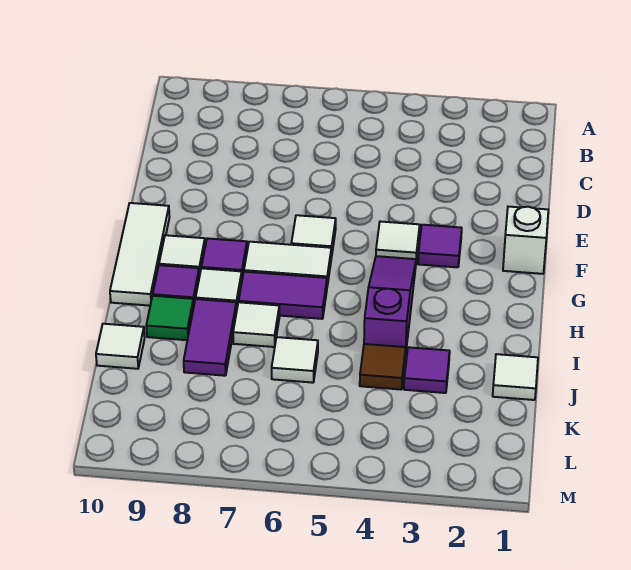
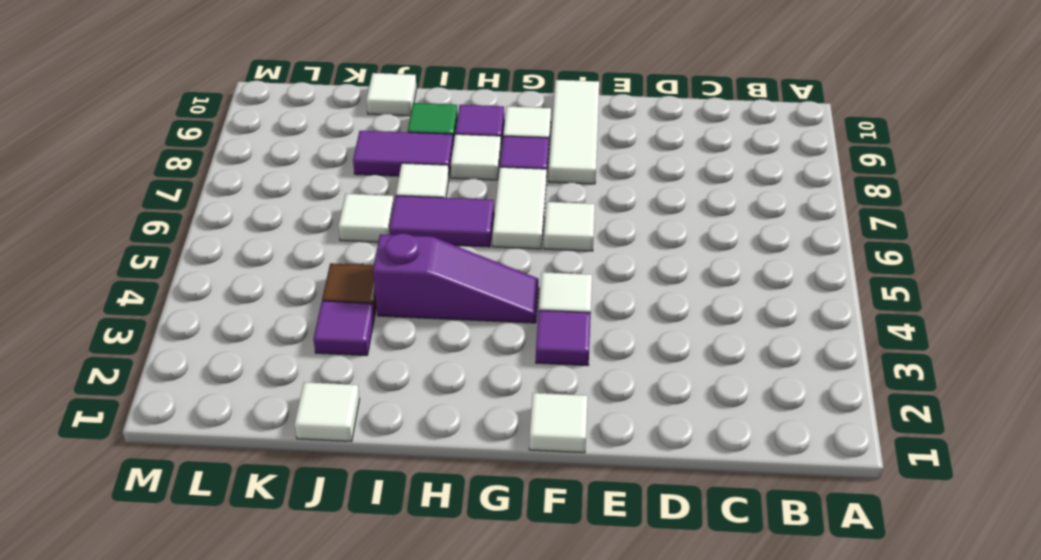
white brick F1 level 1 -> white tile F1 level 1
white tile F10:H10 level 1 -> white tile F8:F10 level 1
purple tile H6:H7 level 1 -> purple tile H6:I6 level 1

